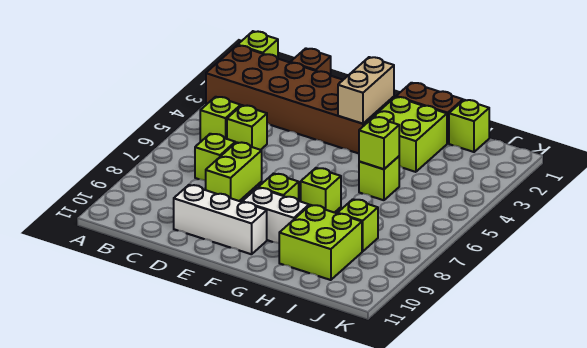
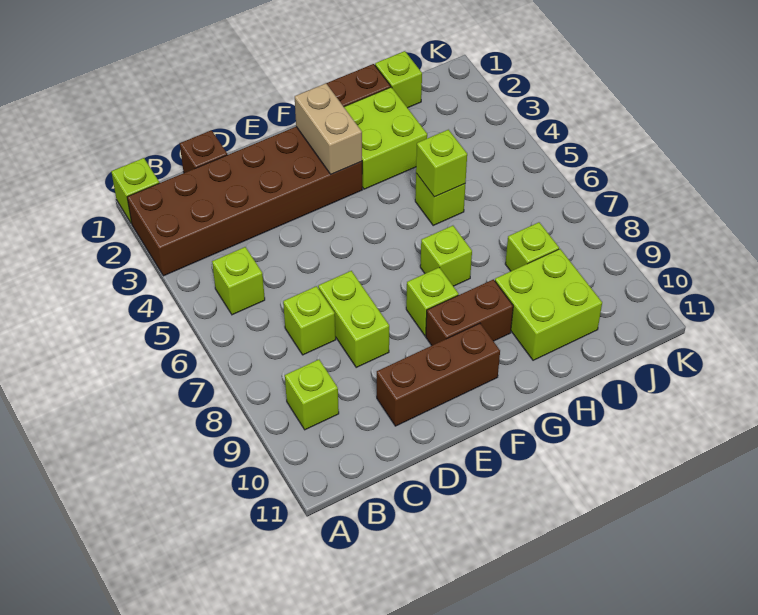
lime brick C5 level 1 -> lime brick B9 level 1
white brick D10:F10 level 1 -> brown brick D10:F10 level 1
white brick F9:G9 level 1 -> brown brick F9:G9 level 1

